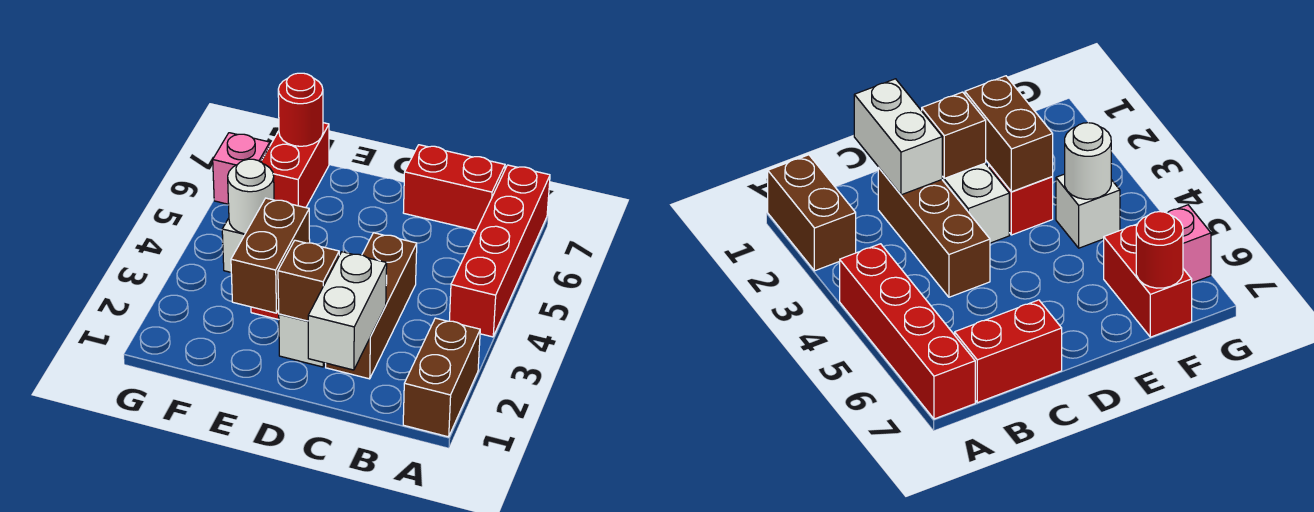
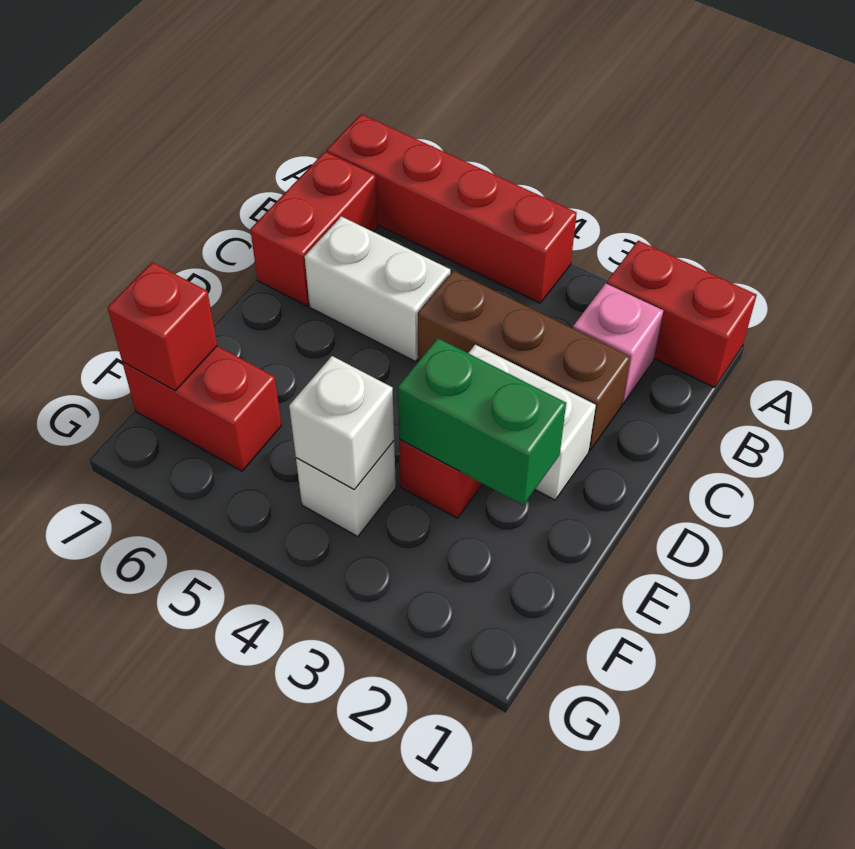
brown brick A1:A2 level 1 -> red brick A1:A2 level 1
white brick C1:C2 level 2 -> white brick C5:C6 level 1
brown brick D2 level 2 -> none
brown brick E2:E3 level 2 -> green brick E2:E3 level 2
white round brick F4 level 2 -> white brick F4 level 2
red round brick F7 level 2 -> red brick F7 level 2
pink brick G6 level 1 -> pink brick B2 level 1

